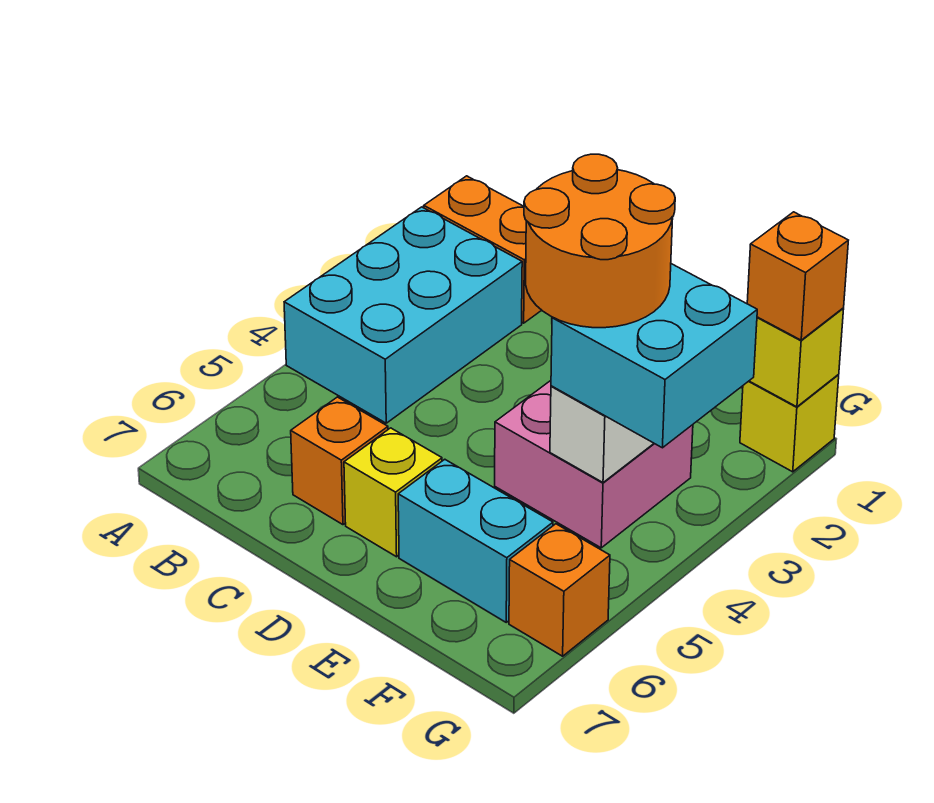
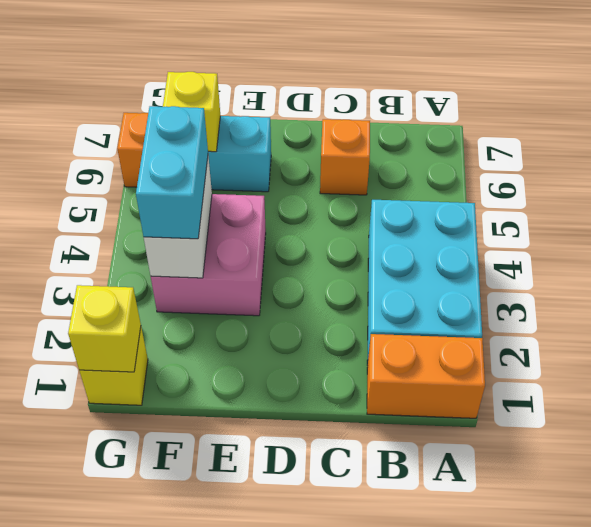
yellow brick D6 level 1 -> yellow brick F6 level 2
orange round brick E3:F4 level 4 -> none
cyan brick F3:G4 level 3 -> cyan brick F3:F4 level 3
orange brick G1 level 3 -> none

